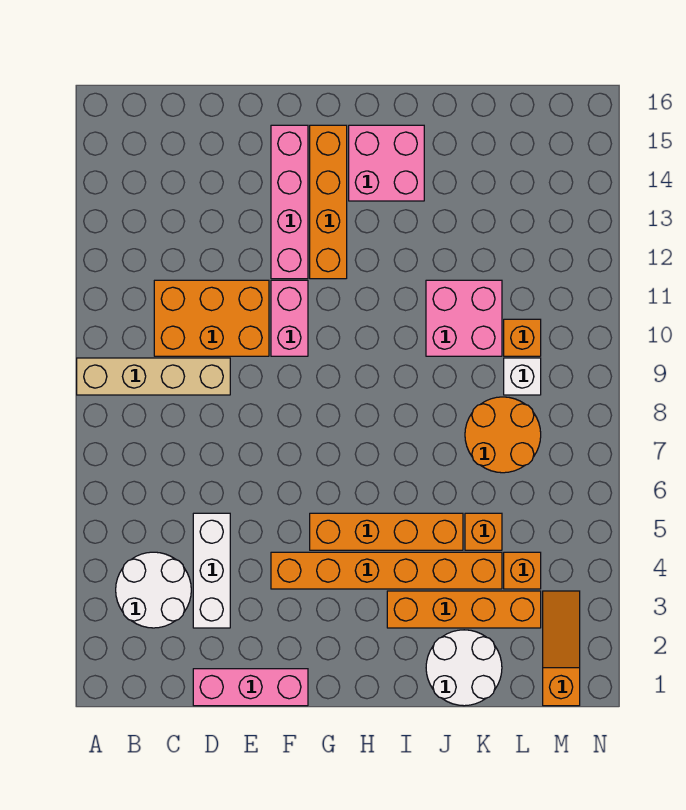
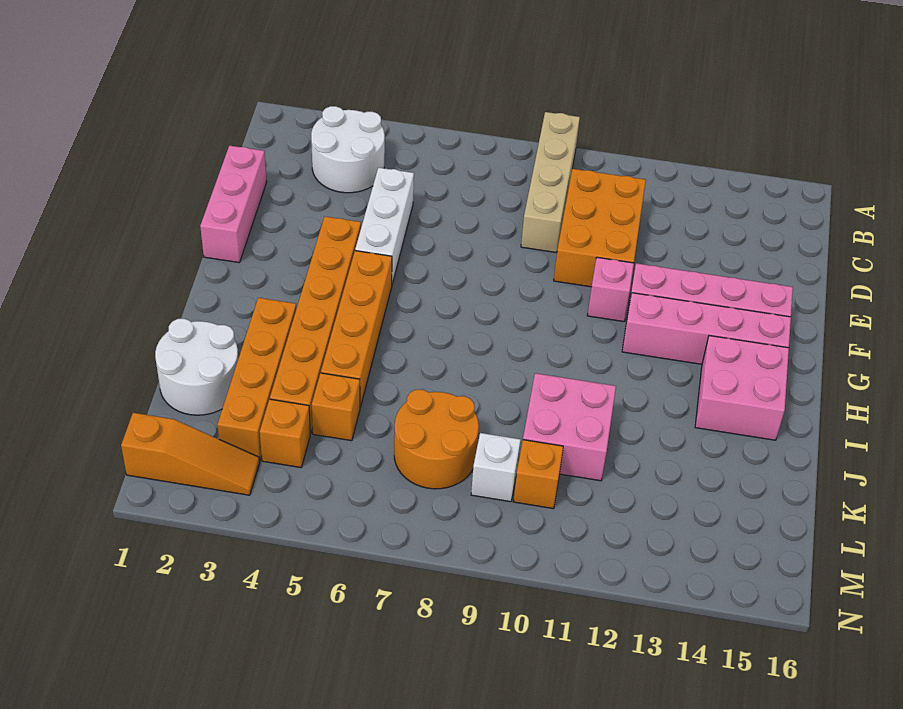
white brick D3:D5 level 1 -> white brick D5:F5 level 1
pink brick F10:F11 level 1 -> pink brick F11 level 1
orange brick G12:G15 level 1 -> pink brick G12:G15 level 1

